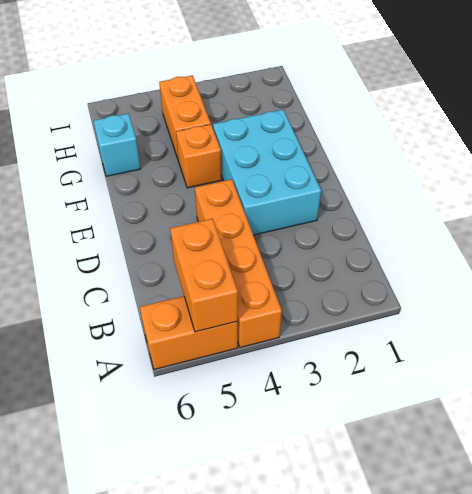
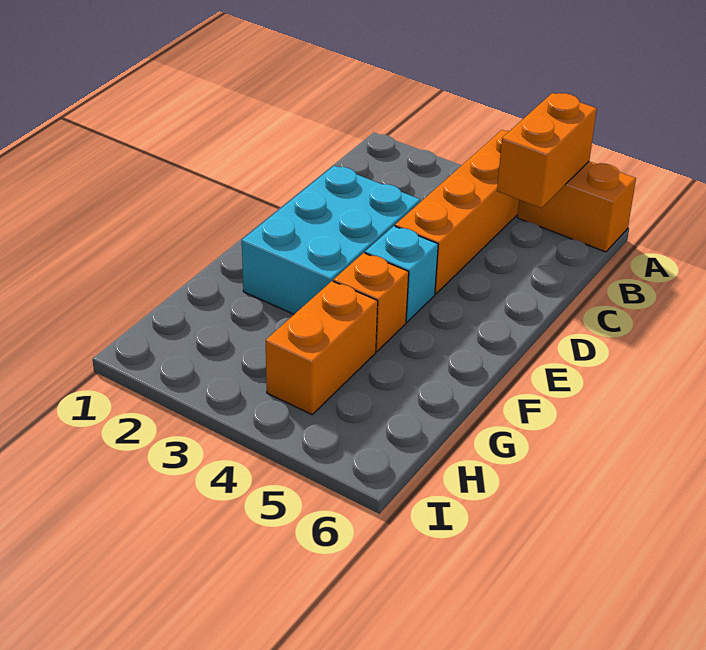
cyan brick G6 level 1 -> cyan brick E4 level 1

